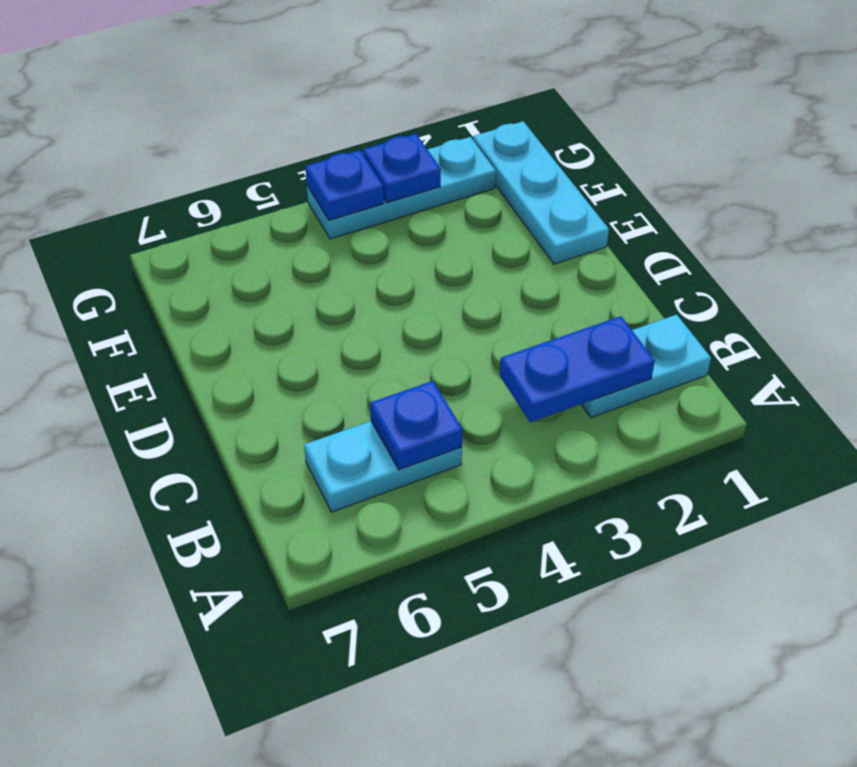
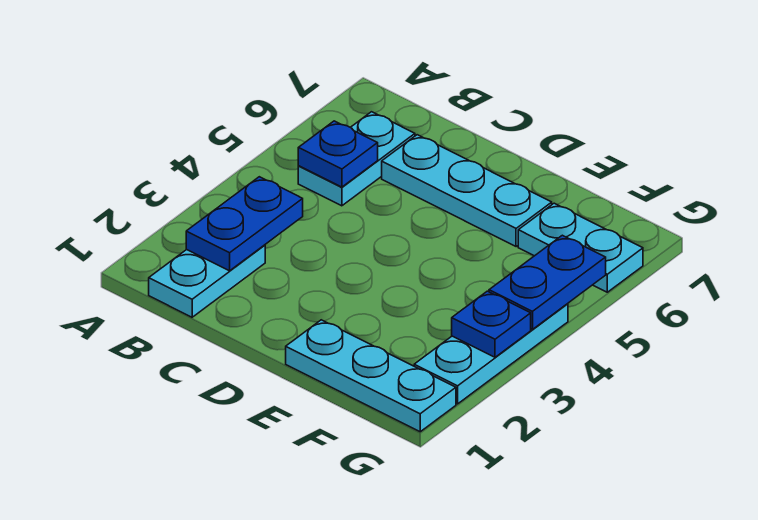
none -> cyan plate C6:E6 level 1
none -> cyan plate F6:G6 level 1
blue plate G4 level 2 -> blue plate G4:G5 level 2

